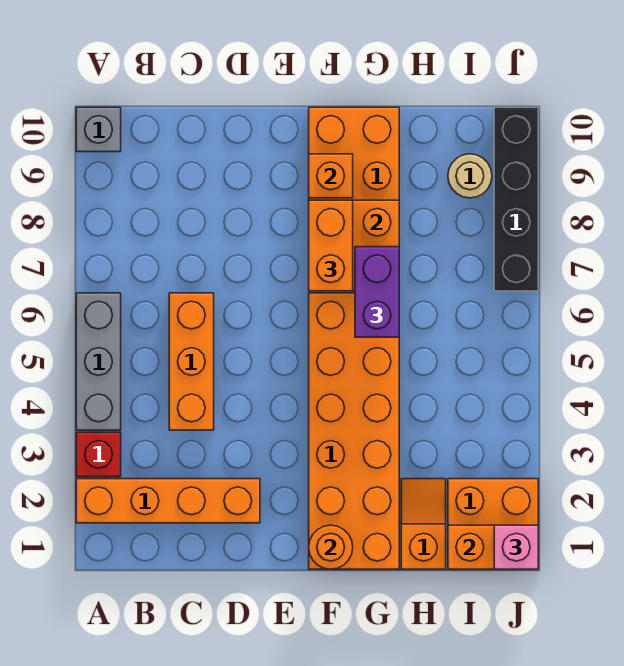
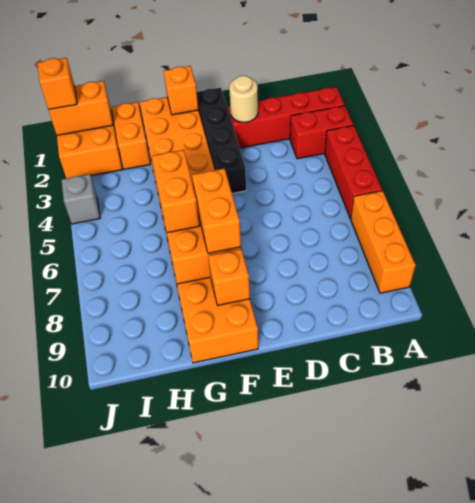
orange brick A2:D2 level 1 -> red brick A2:D2 level 1
red brick A3 level 1 -> red brick A3:B3 level 1
grey brick A4:A6 level 1 -> red brick A4:A6 level 1
grey brick A10 level 1 -> grey brick J4 level 1
orange brick C4:C6 level 1 -> orange brick A7:A9 level 1
orange round brick F1 level 2 -> orange brick F1 level 2
purple brick G6:G7 level 3 -> orange brick G6:G7 level 3
orange slope H1:H2 level 1 top 1 -> orange brick H1:H2 level 1
tan round brick I9 level 1 -> tan round brick D2 level 2
pink brick J1 level 3 -> orange brick J1 level 3
black brick J7:J10 level 1 -> black brick E1:E4 level 1

